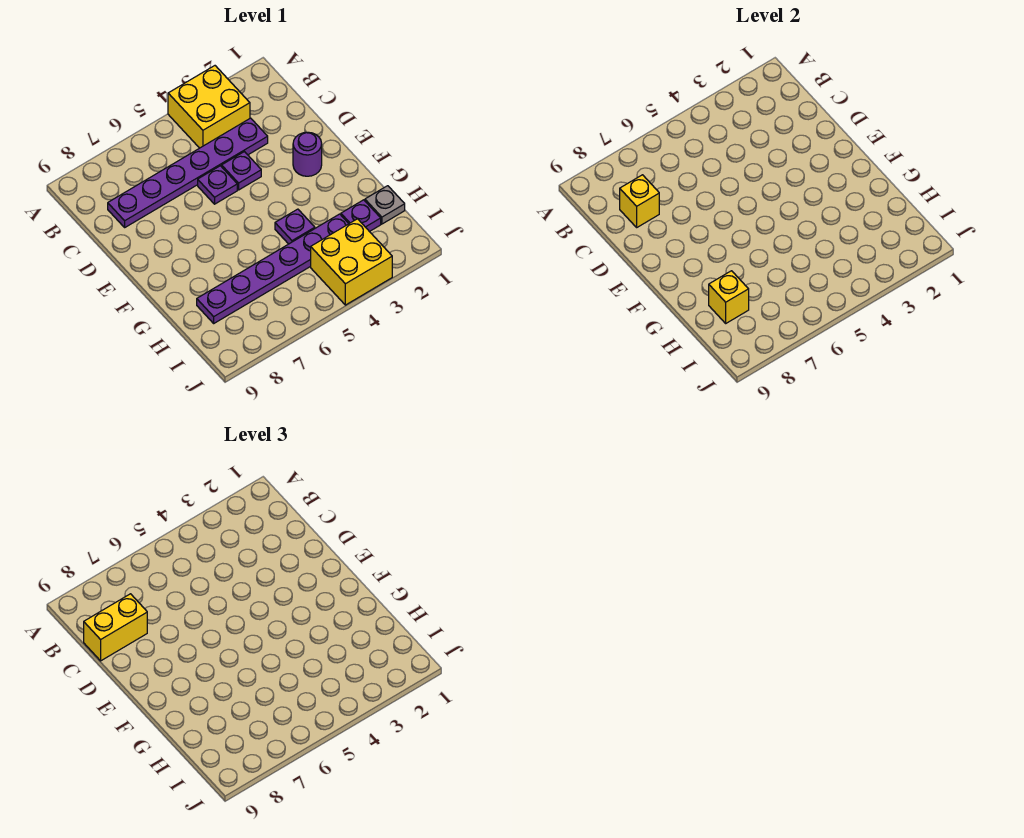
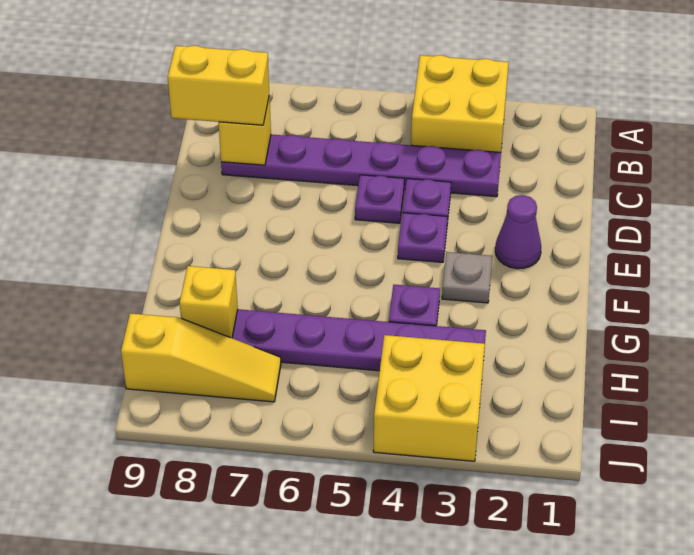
purple round brick E2 level 1 -> purple cone E2 level 1
grey plate H1 level 1 -> grey plate F3 level 1
purple plate H2 level 1 -> purple plate E4 level 1
none -> yellow slope I7:I9 level 1 top 9

